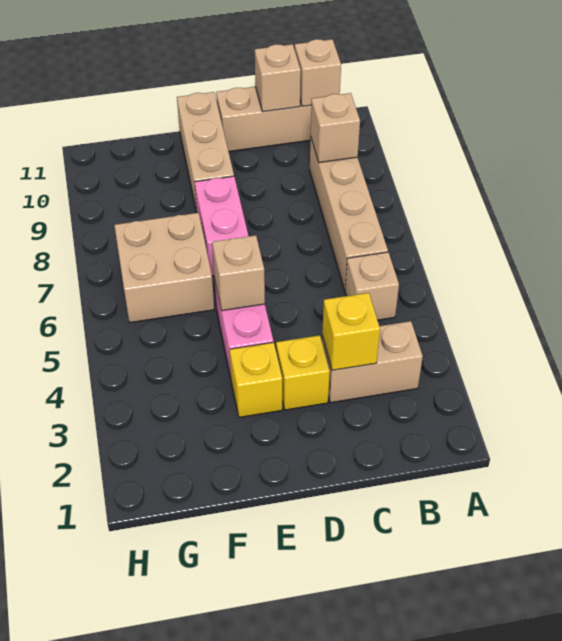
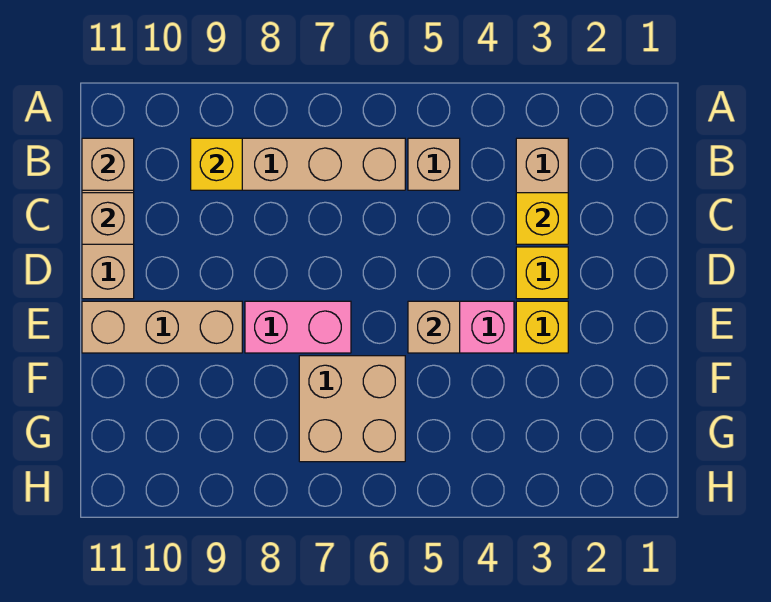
tan brick B9 level 2 -> yellow brick B9 level 2

